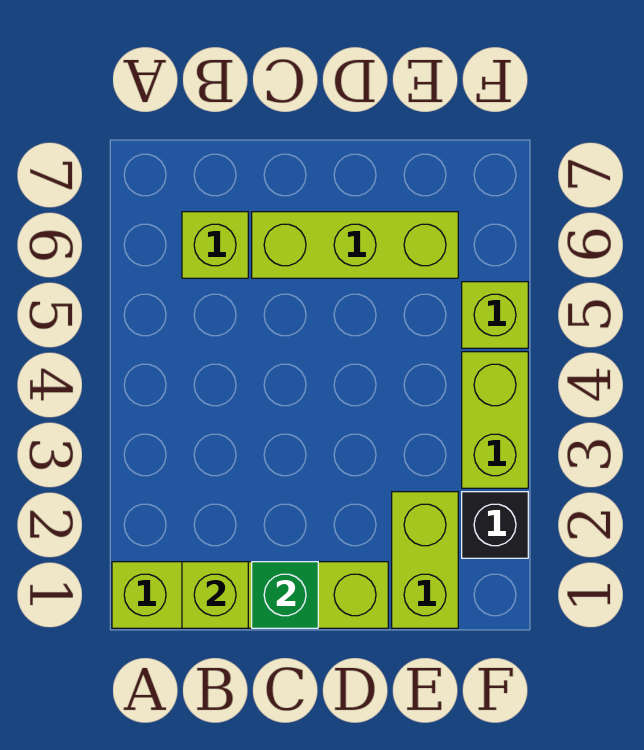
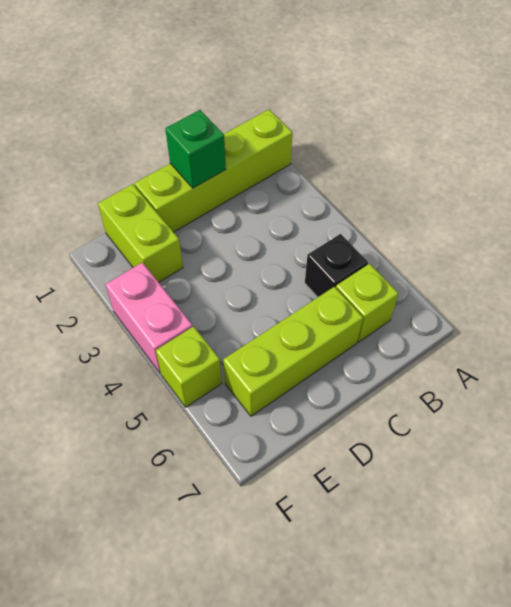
lime brick B1 level 2 -> none
black brick F2 level 1 -> black brick B5 level 1
lime brick F3:F4 level 1 -> pink brick F3:F4 level 1

